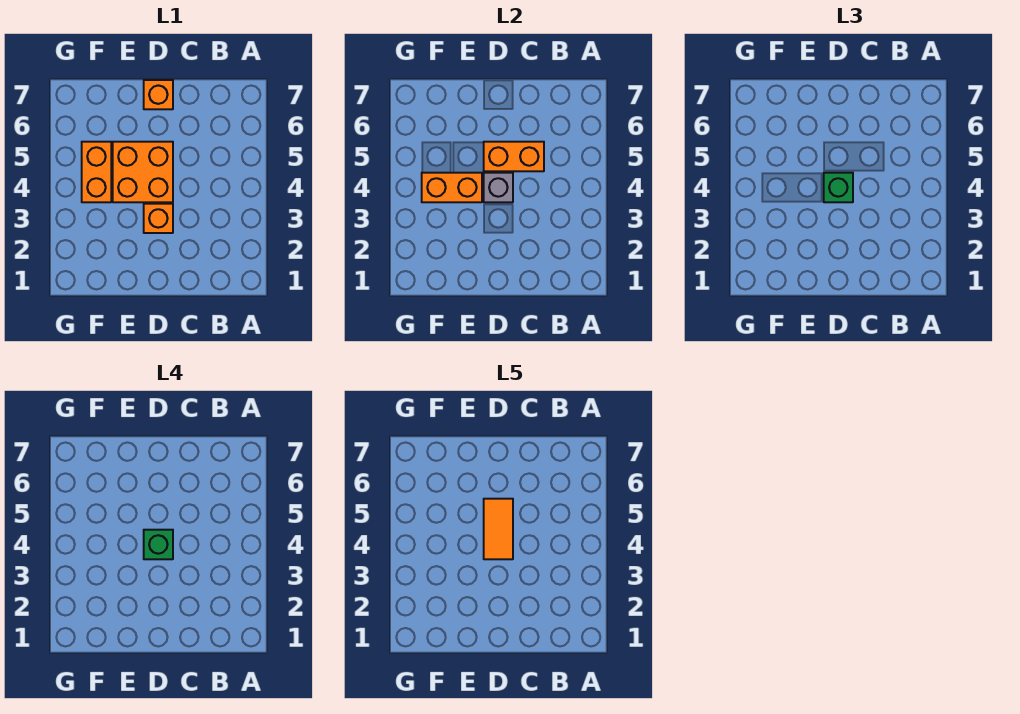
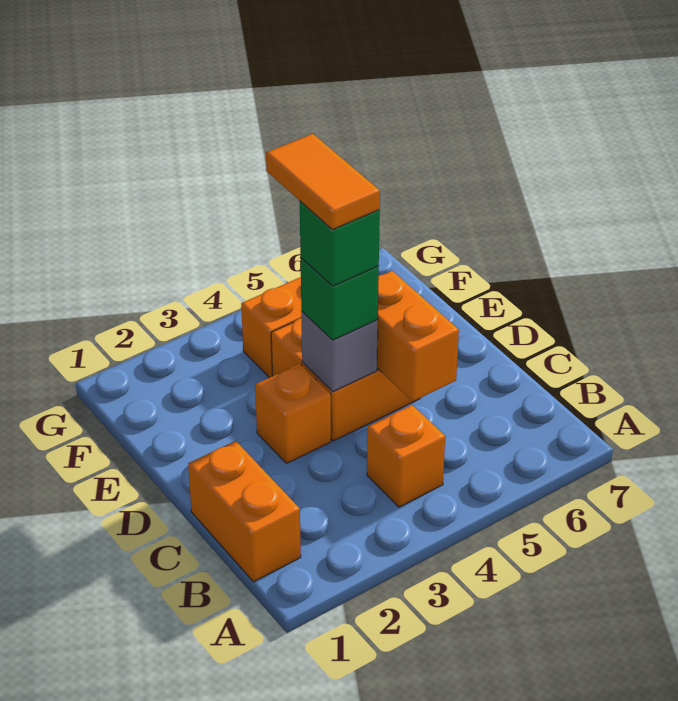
orange tile D4:D5 level 5 -> orange tile D4:E4 level 5
orange brick D7 level 1 -> orange brick B4 level 1
orange brick E4:F4 level 2 -> orange brick B1:C1 level 1

